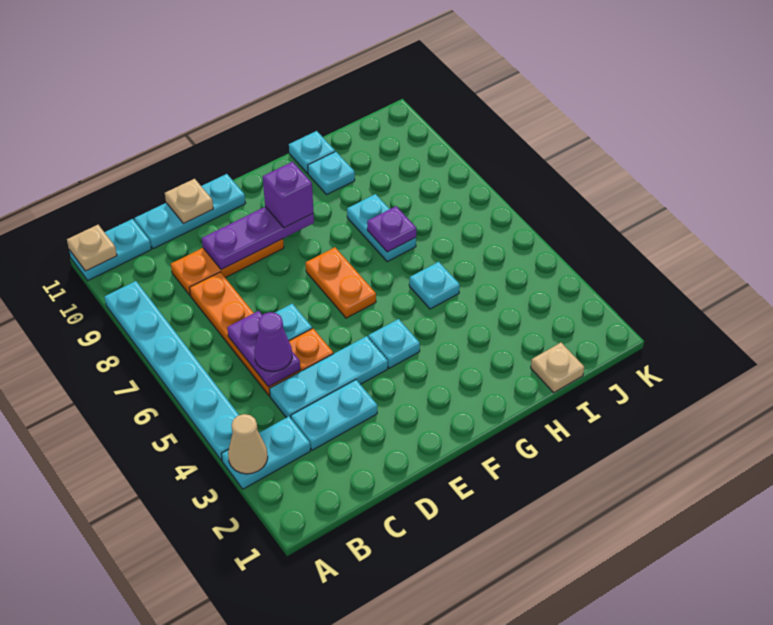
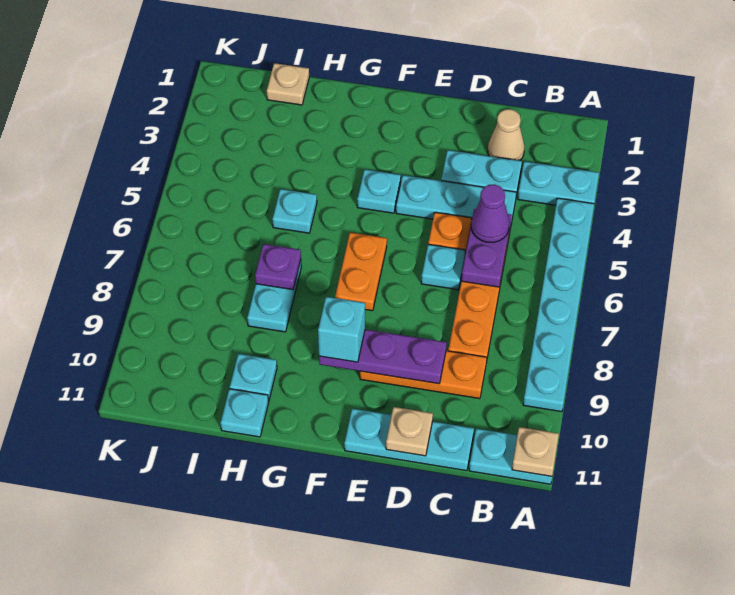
tan cone A3 level 2 -> tan cone C2 level 1
purple brick F9 level 3 -> cyan brick F9 level 3

